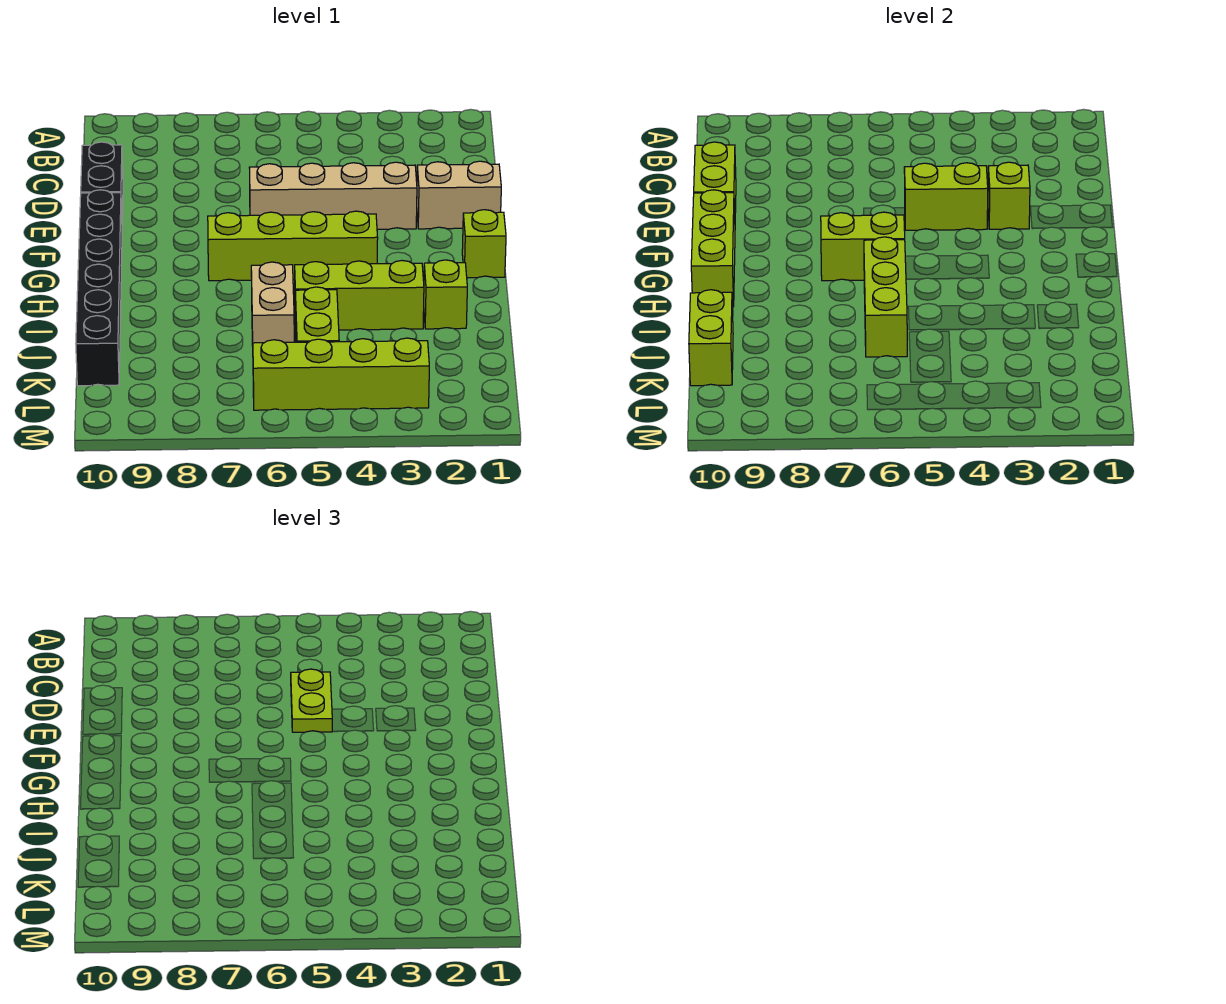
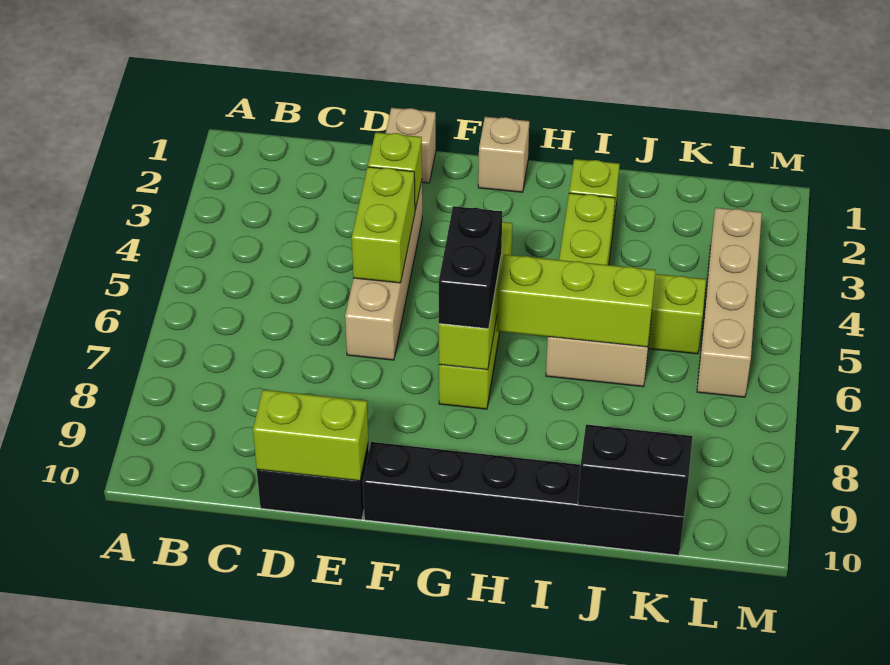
lime plate D5:E5 level 3 -> none
tan brick E1:E2 level 1 -> tan brick E1 level 1
lime brick F10:H10 level 2 -> none
lime brick G1 level 1 -> tan brick G1 level 1
none -> black brick G6:G7 level 3
lime brick J10:K10 level 2 -> black brick J10:K10 level 2
lime brick L3:L6 level 1 -> tan brick L3:L6 level 1

